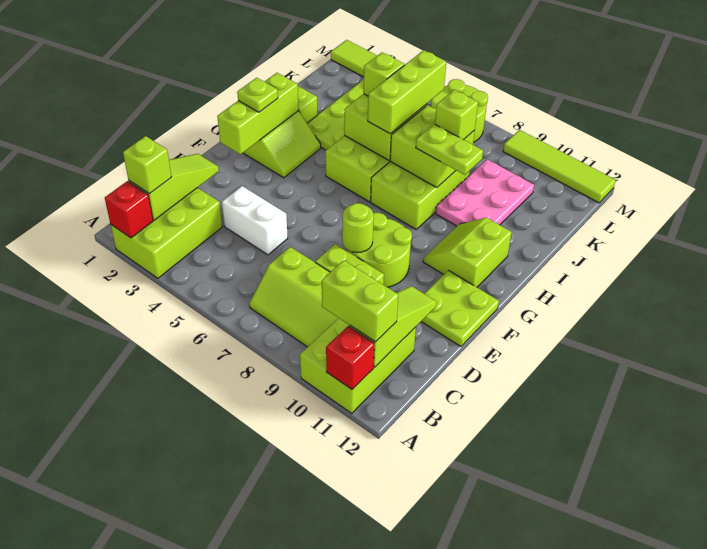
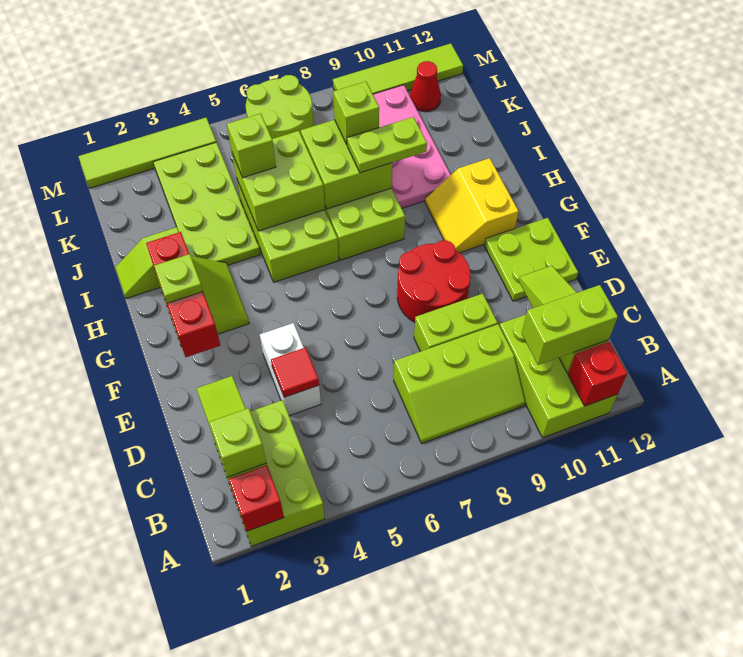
white brick D4:D5 level 1 -> white brick D4:E4 level 1
none -> red tile D4 level 2
lime round brick E8:F9 level 1 -> red round brick E8:F9 level 1
lime round brick E8 level 2 -> none
lime brick F2:H2 level 2 -> red brick F2:H2 level 2
lime slope G10:H11 level 1 top 11 -> yellow slope G10:H11 level 1 top 11
lime brick I6:K6 level 3 -> none
pink plate I9:K10 level 1 -> pink plate I9:L10 level 1
none -> red cone L11 level 1

